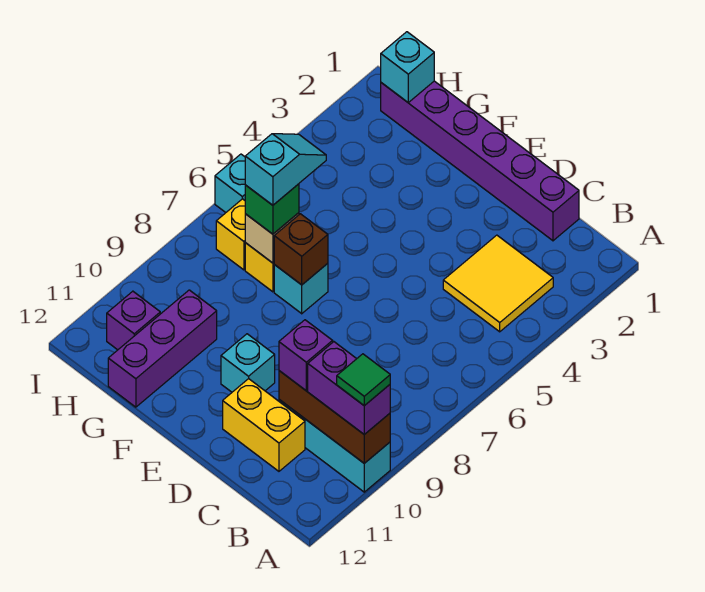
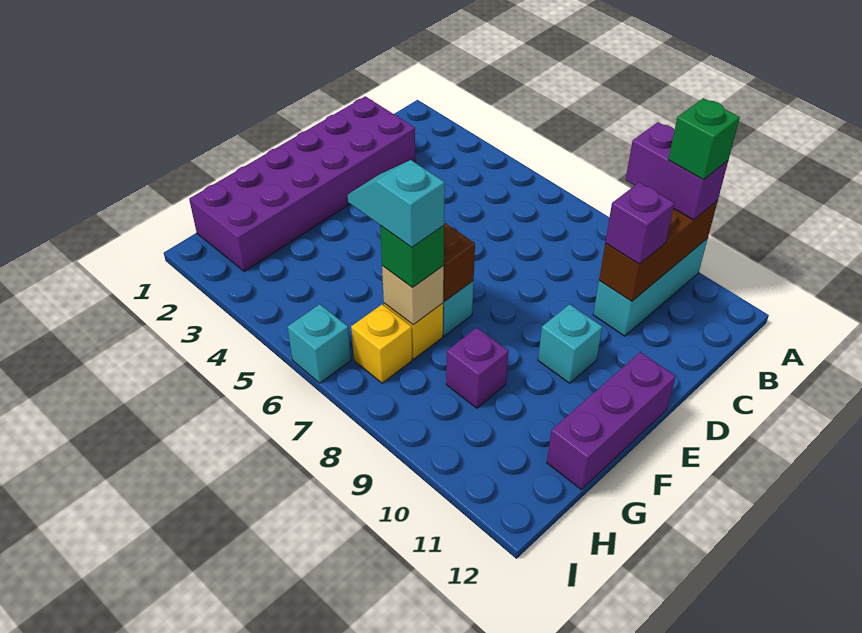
purple brick A10:B10 level 3 -> purple brick A9:A10 level 3
green tile A10 level 4 -> green brick A10 level 4
yellow tile B3:C4 level 1 -> none
purple brick C1:H1 level 1 -> purple brick C1:H2 level 1
yellow brick C11:D11 level 1 -> none
purple brick G10:G12 level 1 -> purple brick E12:G12 level 1
cyan brick H1 level 2 -> none
purple brick H11 level 1 -> purple brick G9 level 1

